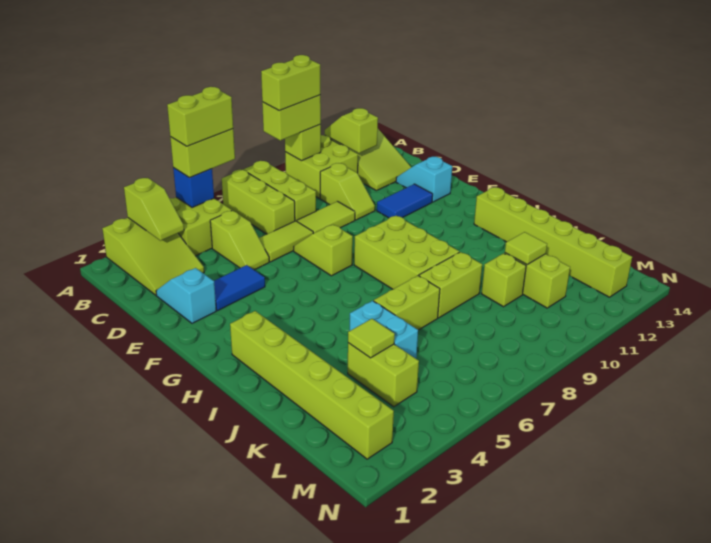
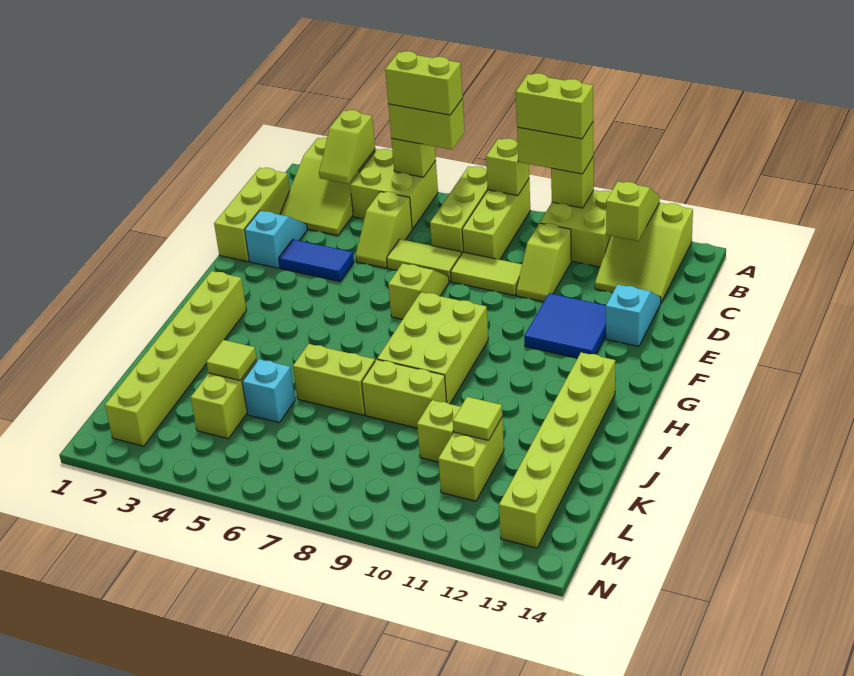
blue brick A5 level 2 -> lime brick A5 level 2
none -> lime brick A8 level 2
none -> lime brick C1:E1 level 1
blue tile E11:E12 level 1 -> blue tile E11:F12 level 1
cyan brick J5:K5 level 1 -> cyan brick K5 level 1

